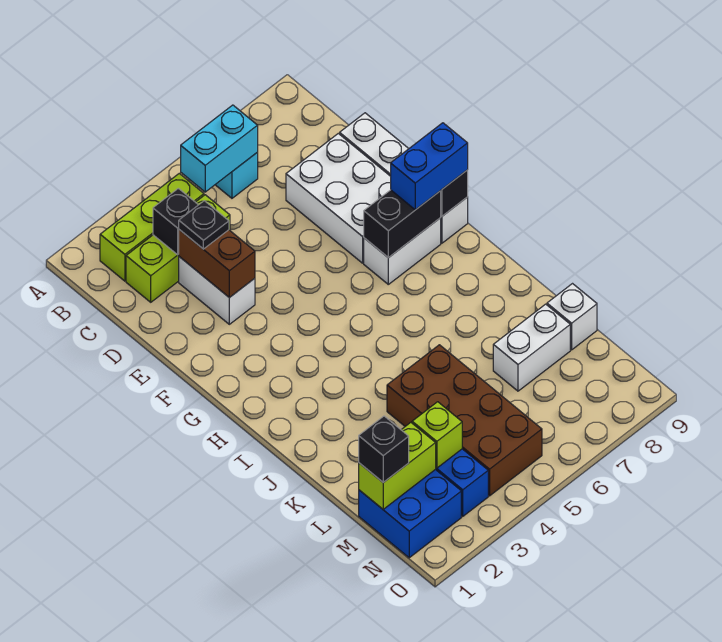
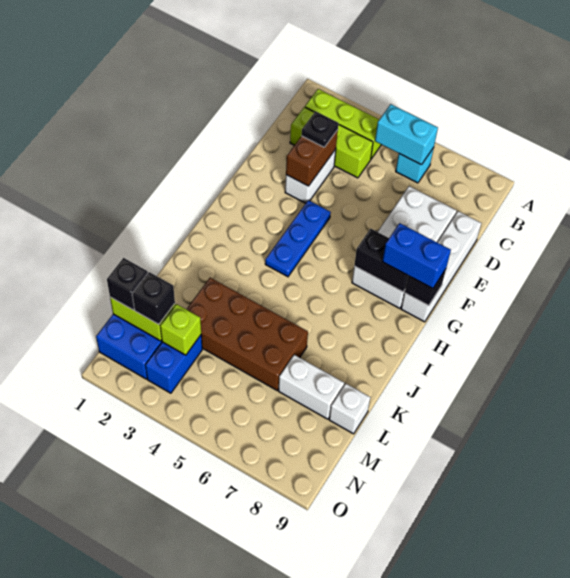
black brick C3 level 2 -> black brick M2 level 3
none -> blue plate F4:H4 level 1
brown brick K4:N5 level 1 -> brown brick K3:L6 level 1

